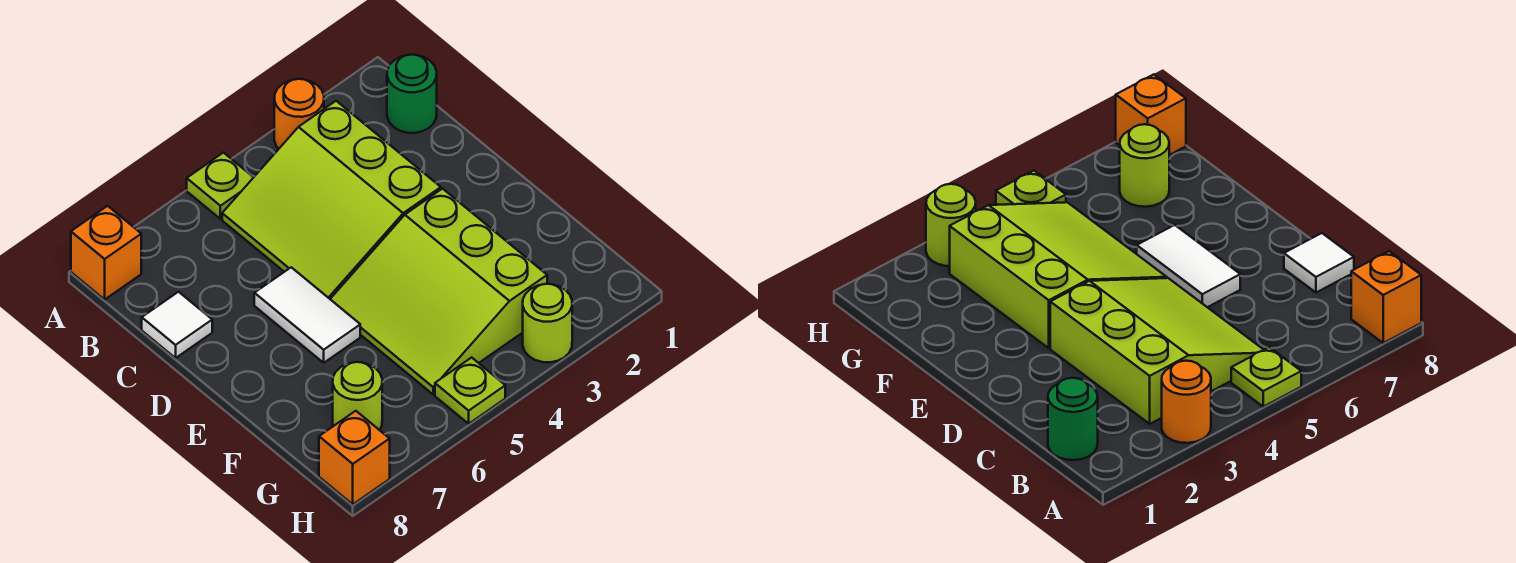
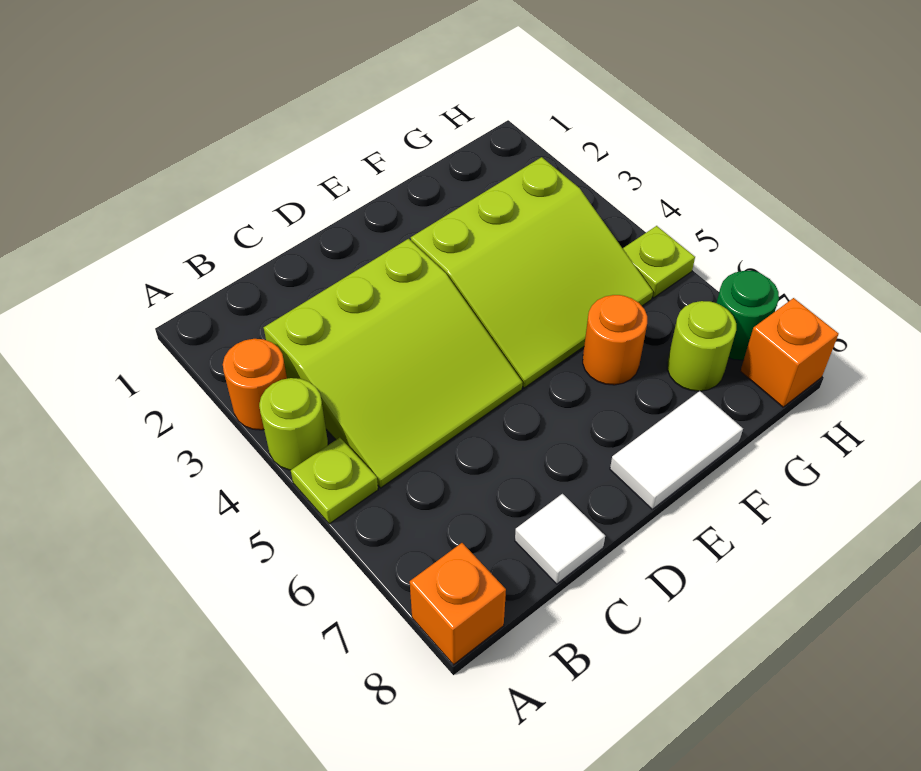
green round brick B1 level 1 -> green round brick H7 level 1
white tile D6:E6 level 1 -> white tile E8:F8 level 1
none -> orange round brick F6 level 1
lime round brick H3 level 1 -> lime round brick A4 level 1

